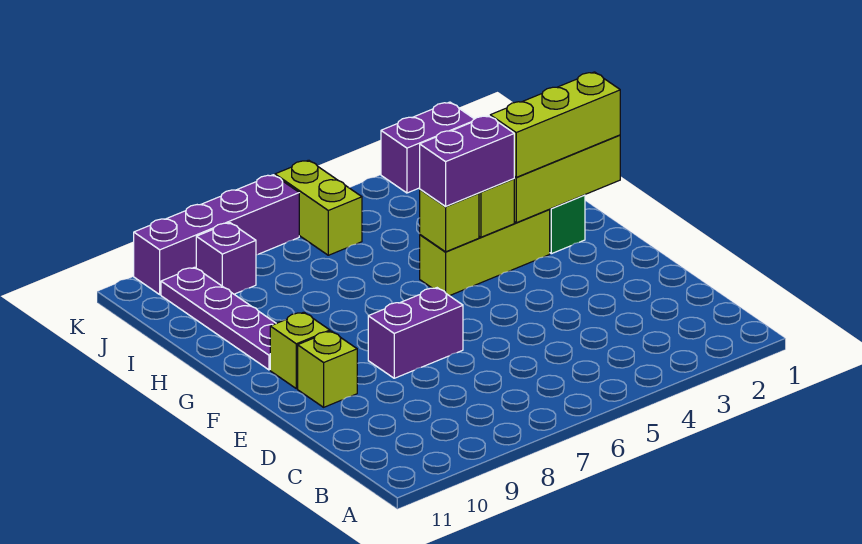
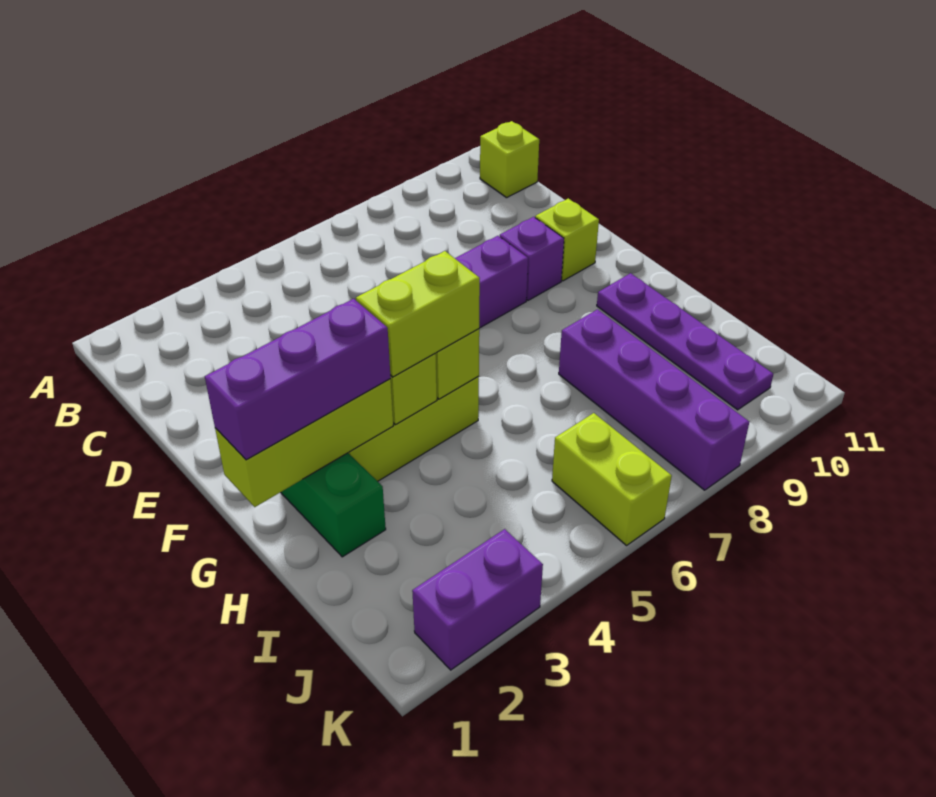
lime brick F10 level 1 -> lime brick B11 level 1
lime brick G1:G3 level 3 -> purple brick G1:G3 level 3
purple brick G4:G5 level 3 -> lime brick G4:G5 level 3
purple brick J9 level 1 -> purple brick E9 level 1
purple brick K7:K10 level 1 -> purple brick H8:K8 level 1

